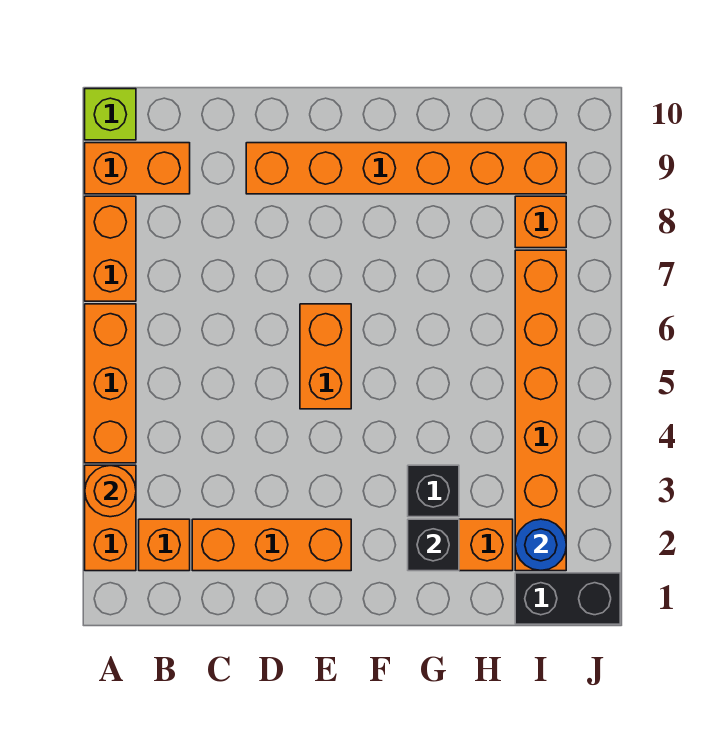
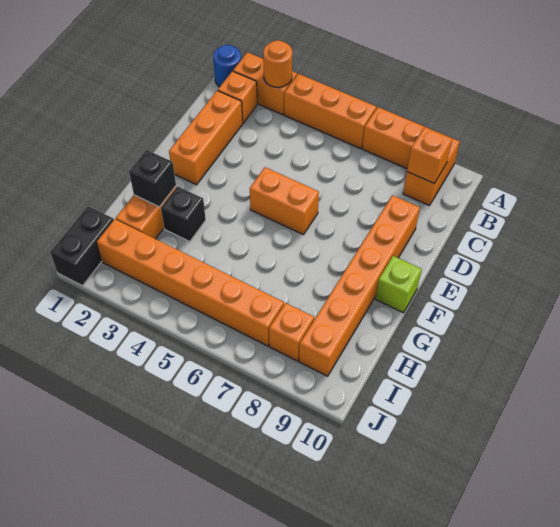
lime brick A10 level 1 -> lime brick F10 level 1
none -> orange brick B9 level 2
blue round brick I2 level 2 -> blue round brick A1 level 1

